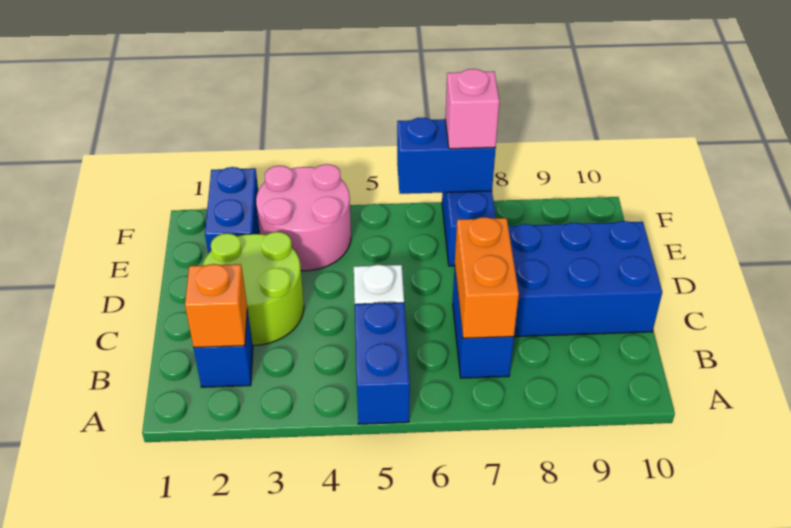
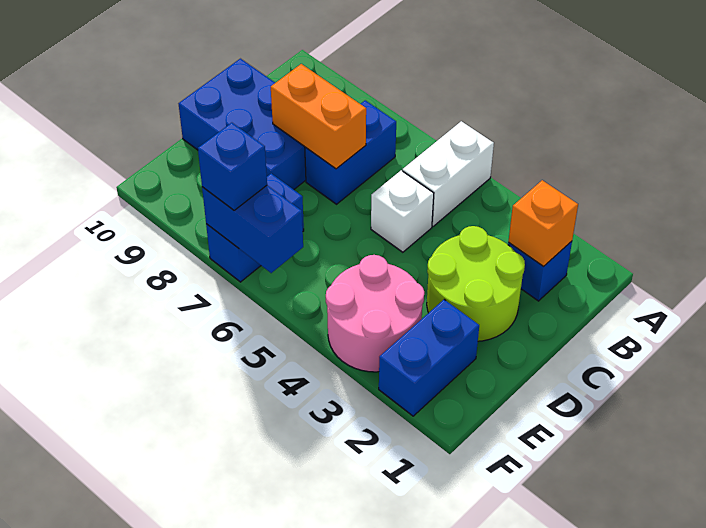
blue brick A5:B5 level 1 -> white brick A5:B5 level 1
orange brick B7:C7 level 2 -> orange brick C7:C8 level 2
pink brick F7 level 3 -> blue brick F7 level 3

